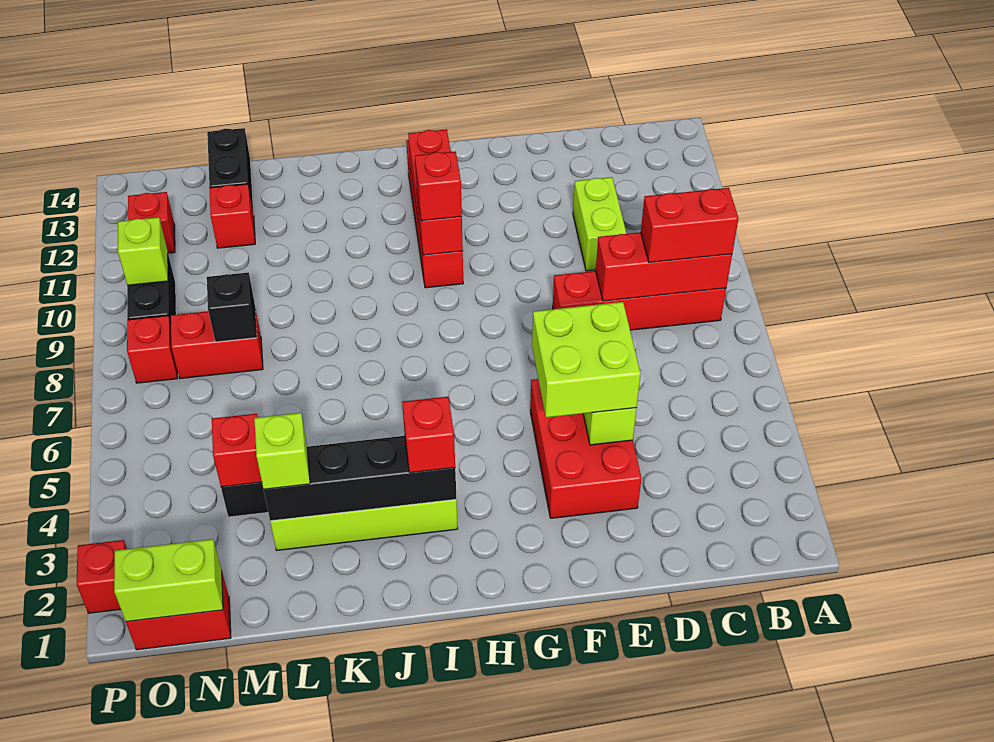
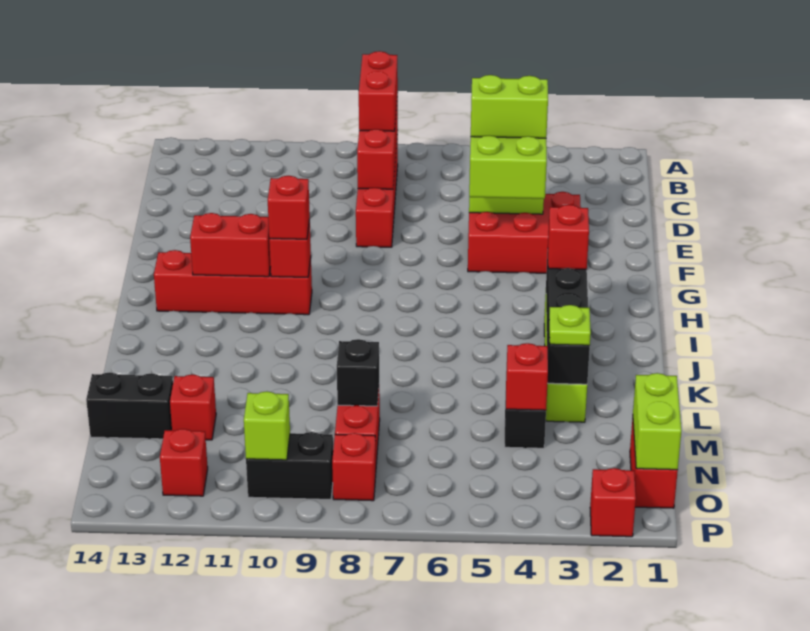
lime brick D10:D11 level 1 -> lime brick E4:E5 level 4
lime brick L3 level 3 -> lime plate L3 level 3

